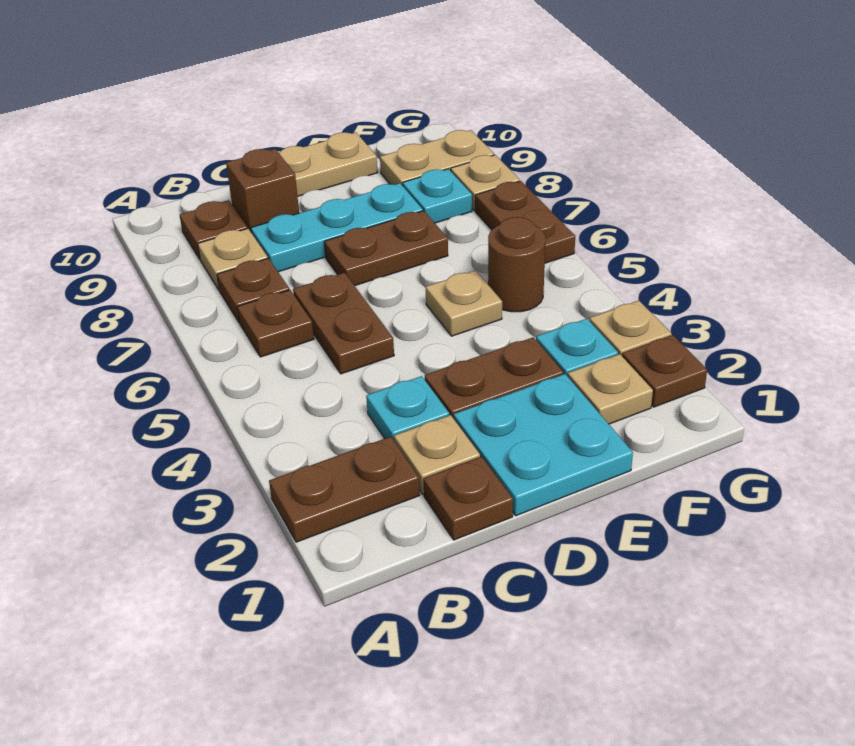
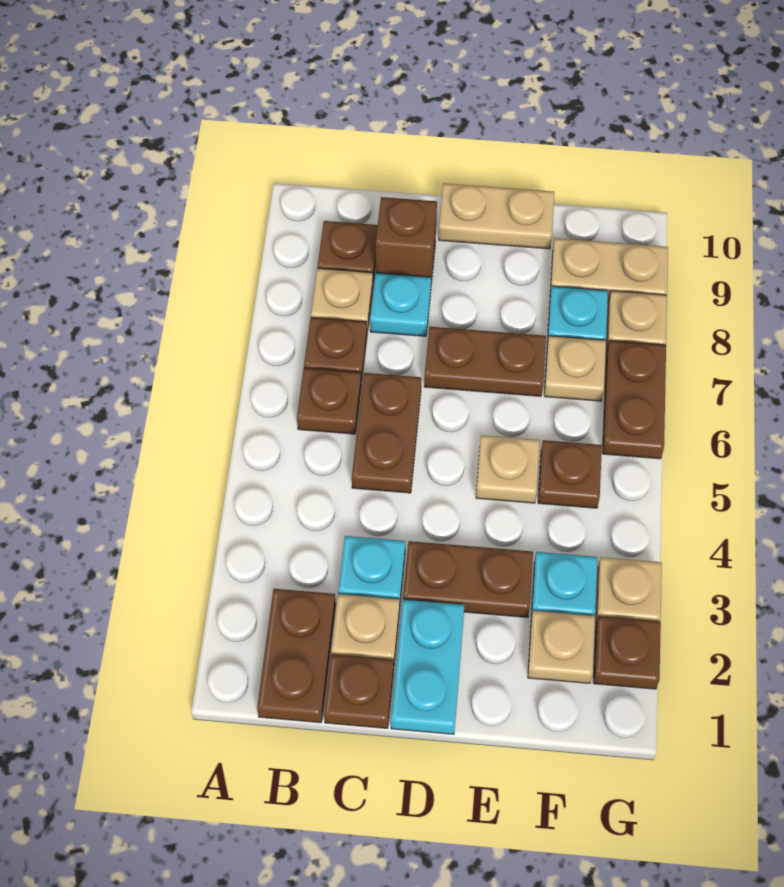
brown plate A2:B2 level 1 -> brown plate B1:B2 level 1
cyan plate C8:E8 level 1 -> cyan plate C8 level 1
cyan plate D1:E2 level 1 -> cyan plate D1:D2 level 1
brown round brick F5 level 1 -> brown plate F5 level 1
none -> tan plate F7 level 1

